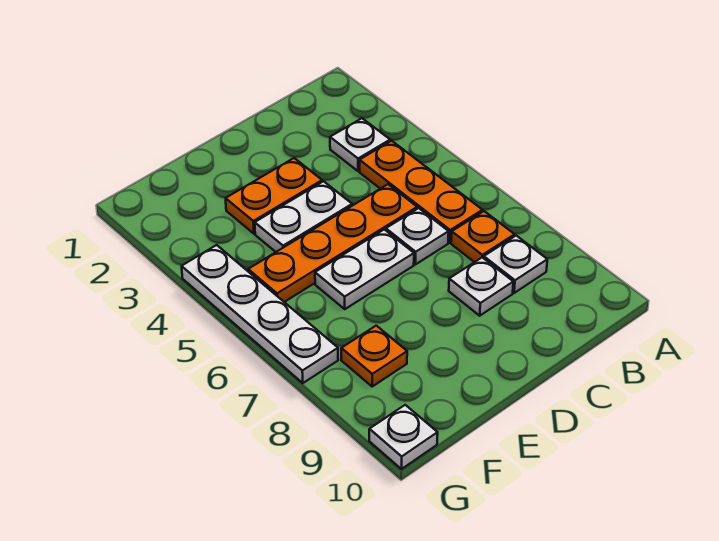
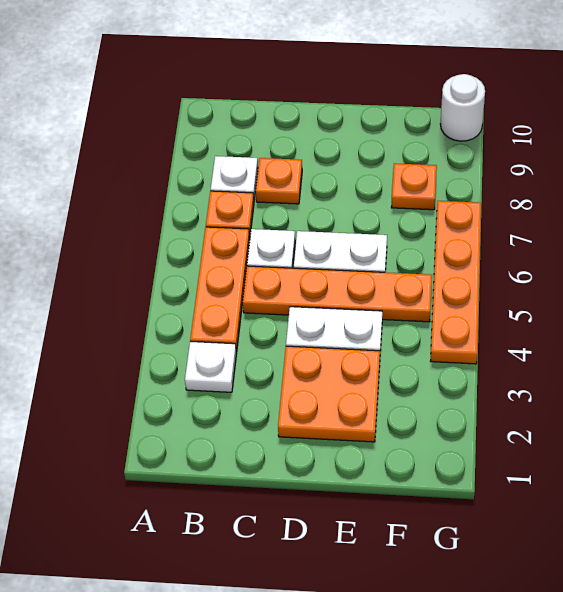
white plate C8 level 1 -> orange plate C8 level 1
orange plate D3:E3 level 1 -> orange plate D2:E3 level 1
white plate G4:G7 level 1 -> orange plate G4:G7 level 1
white plate G10 level 1 -> white round brick G10 level 1

